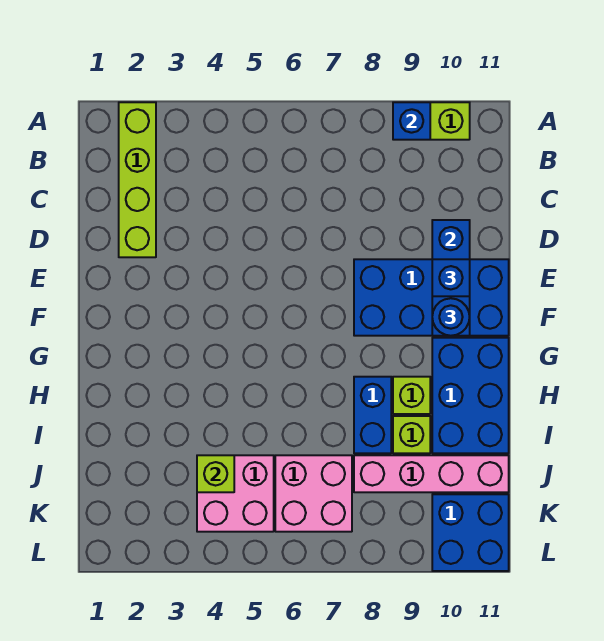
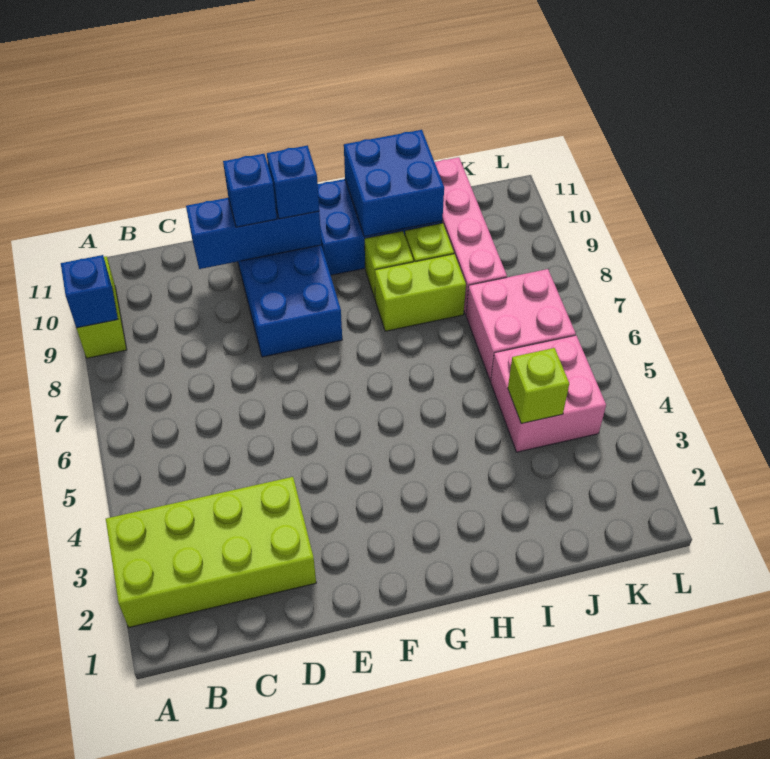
lime brick A2:D2 level 1 -> lime brick A2:D3 level 1
blue round brick F10 level 3 -> blue brick F10 level 3
blue brick H8:I8 level 1 -> lime brick H8:I8 level 1
blue brick K10:L11 level 1 -> blue brick H10:I11 level 2

